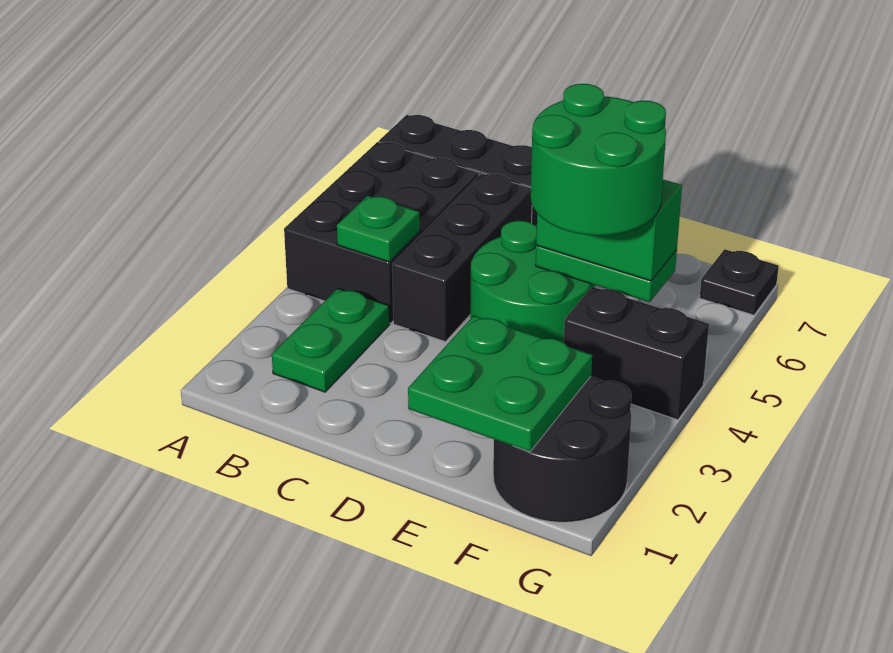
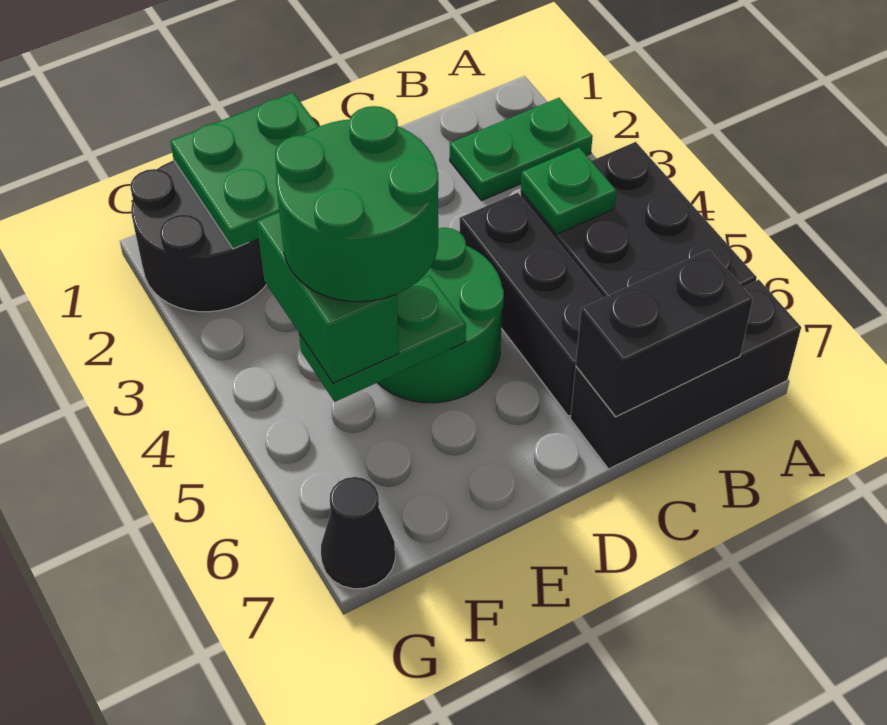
green plate B2:B3 level 1 -> green plate A2:B2 level 1
green brick E5:F5 level 3 -> green brick F4:F5 level 3
black brick F4:G4 level 1 -> black brick B7:C7 level 2
black plate G7 level 1 -> black cone G7 level 1

